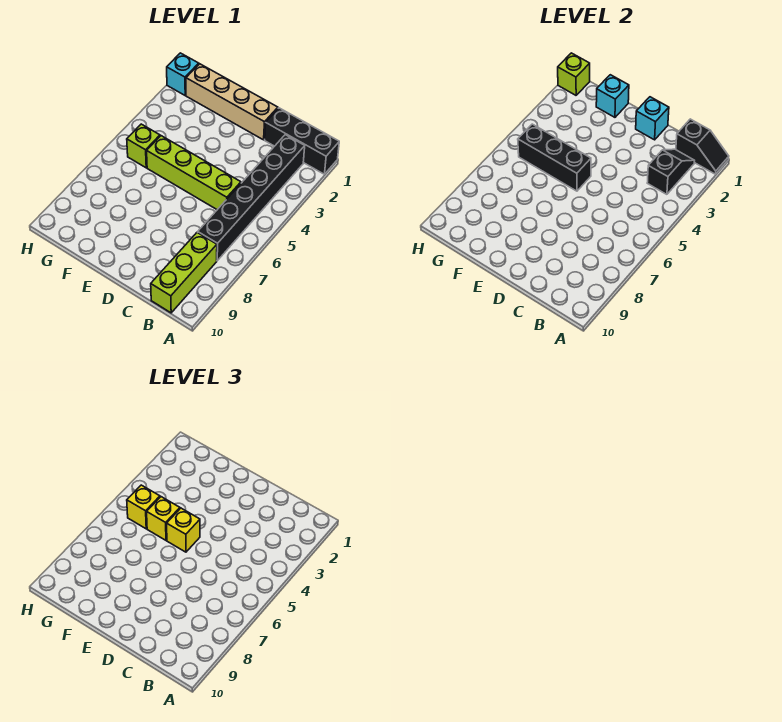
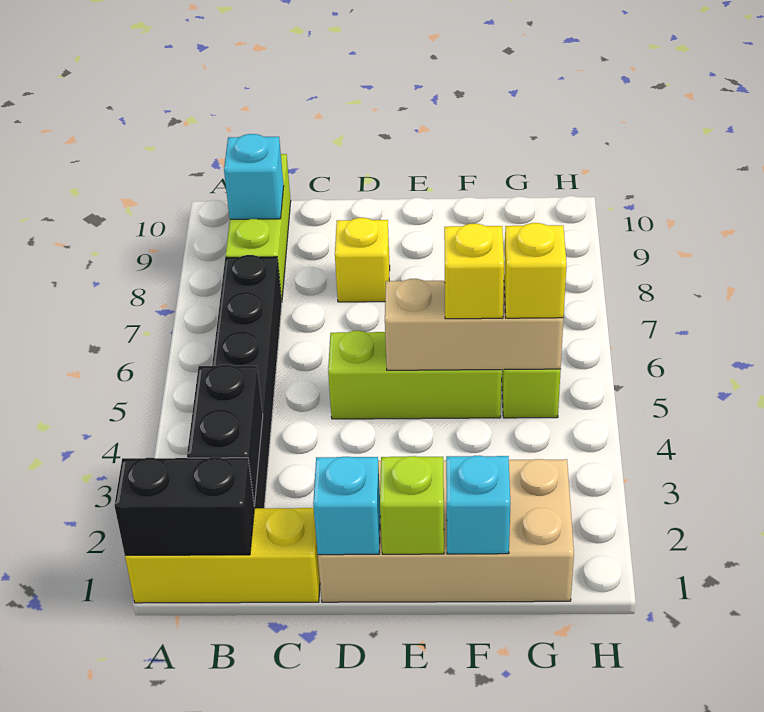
black brick A1:C1 level 1 -> yellow brick A1:C1 level 1
black slope A1:B1 level 2 top B -> black brick A1:B1 level 2
black slope B2:B3 level 2 top 3 -> black brick B2:B3 level 2
lime brick C5:F5 level 1 -> lime brick D5:F5 level 1
tan brick D1:G1 level 1 -> tan brick D1:G2 level 1
black brick E5:G5 level 2 -> tan brick E5:G5 level 2
yellow brick E5 level 3 -> yellow brick D8 level 1
cyan brick H1 level 1 -> cyan brick B9 level 2
lime brick H1 level 2 -> lime brick E1 level 2

